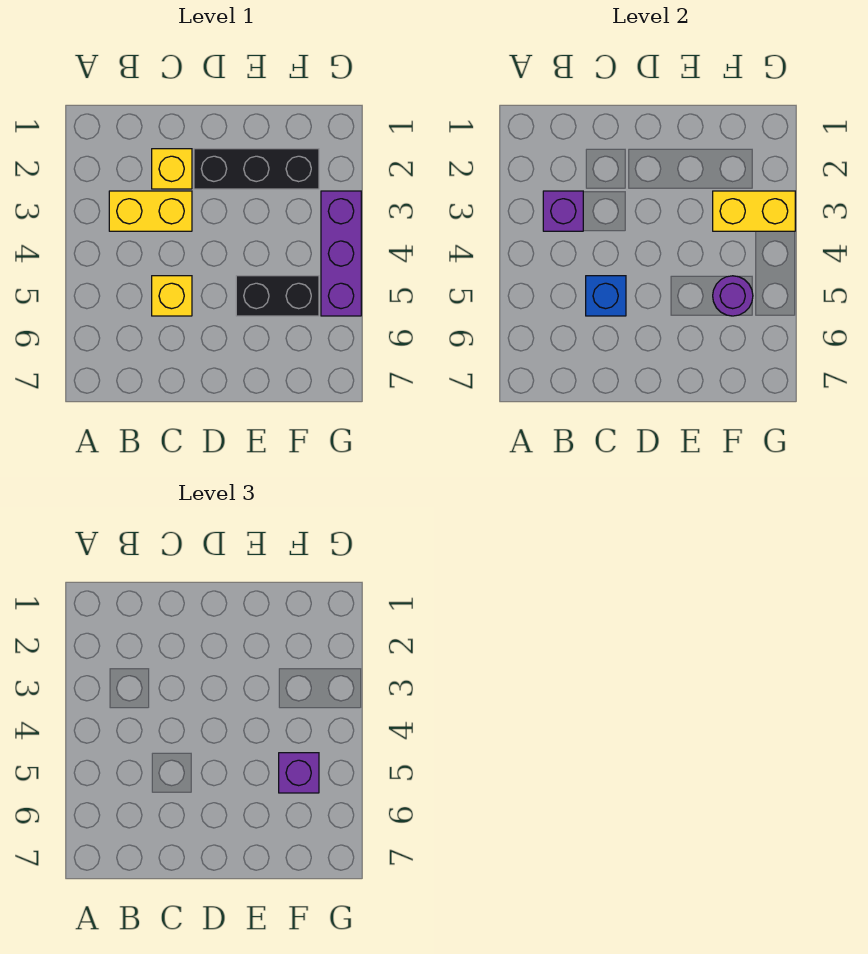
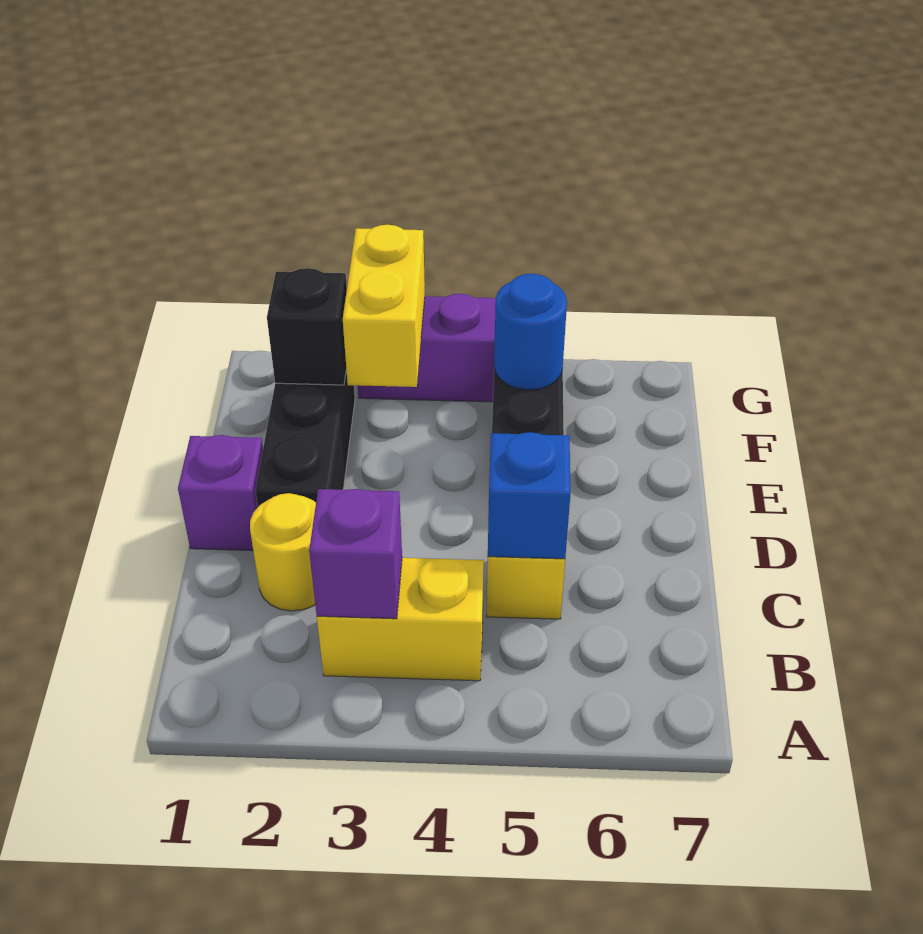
yellow brick B3:C3 level 1 -> yellow brick B3:B4 level 1
yellow brick C2 level 1 -> yellow round brick C2 level 1
none -> black brick F2 level 2
purple round brick F5 level 2 -> blue round brick F5 level 2
purple brick F5 level 3 -> purple brick D1 level 1

